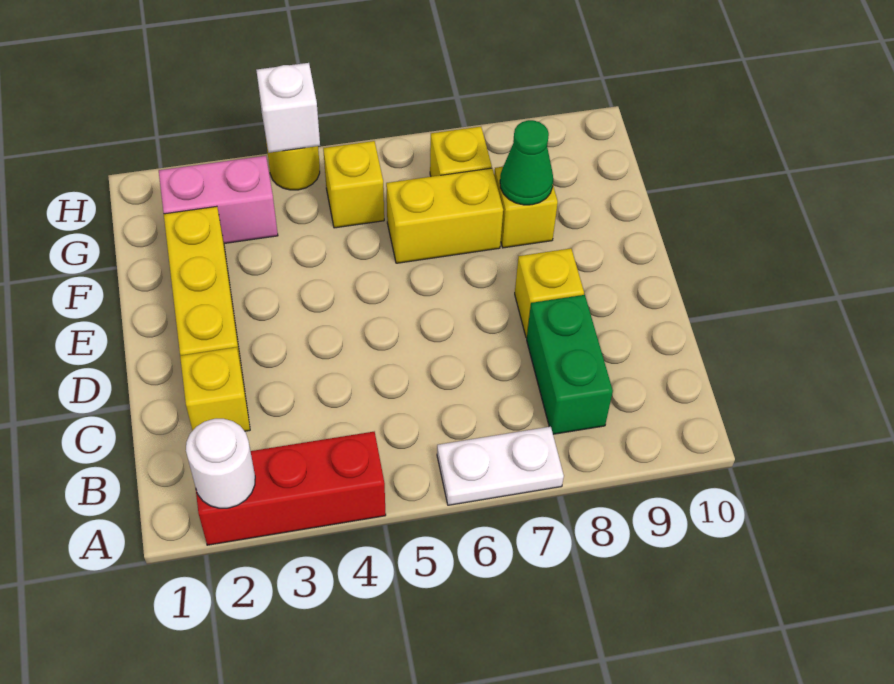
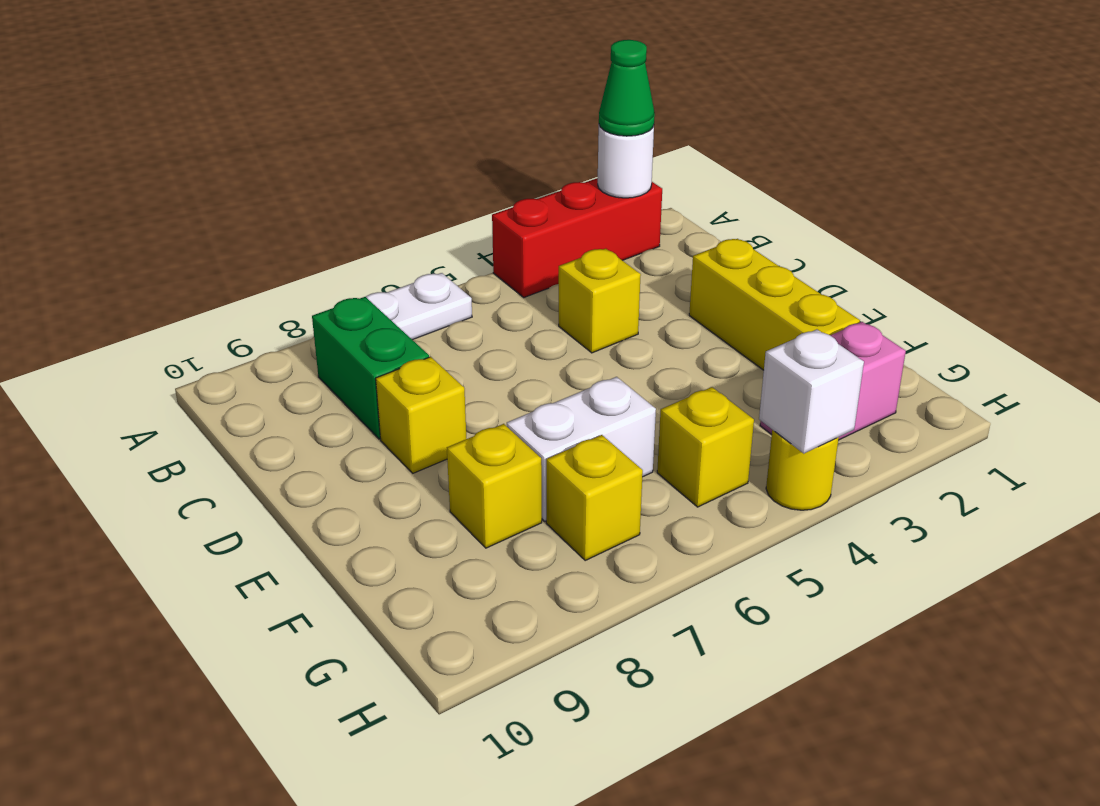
yellow brick C2 level 1 -> yellow brick C4 level 1
yellow brick F6:F7 level 1 -> white brick F6:F7 level 1
green cone F8 level 2 -> green cone A2 level 3

